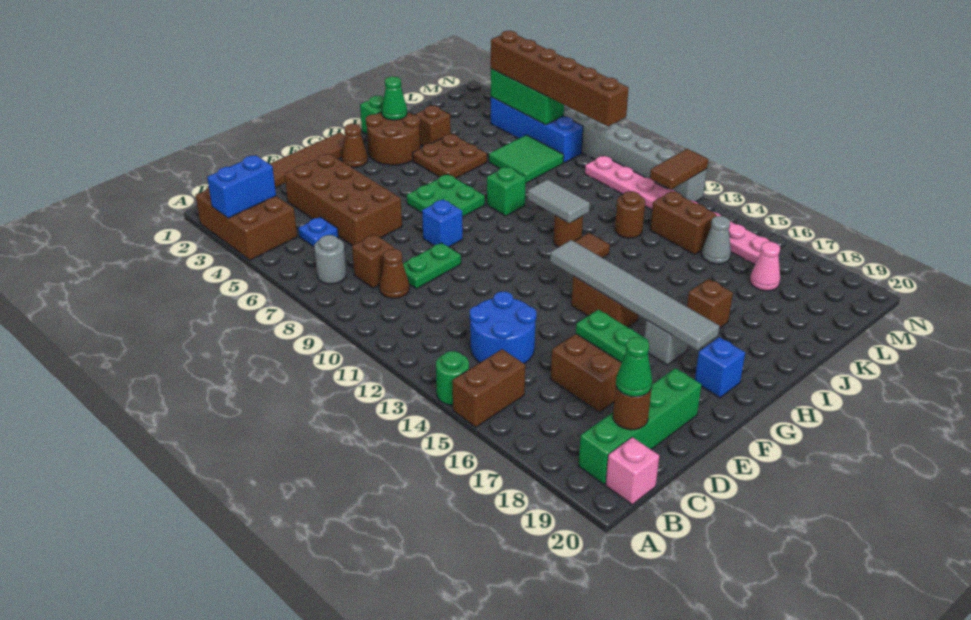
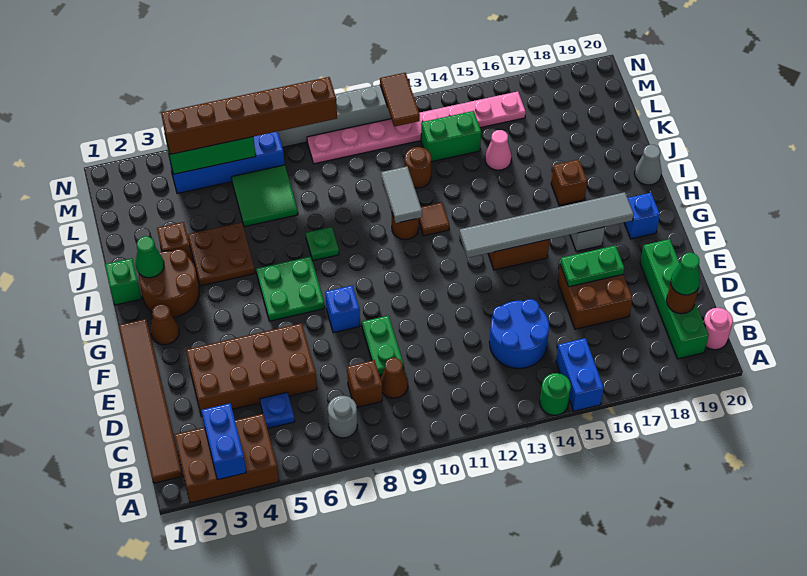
brown brick A15:B15 level 1 -> blue brick A15:B15 level 1
pink brick B20 level 1 -> pink round brick B20 level 1
green brick I8 level 1 -> green plate I8 level 1
grey tile I10:I11 level 2 -> grey tile I11:J11 level 2
brown brick L13:L14 level 1 -> green brick L13:L14 level 1
grey cone L15 level 1 -> grey cone I20 level 1
pink cone L17 level 1 -> pink cone K15 level 1

